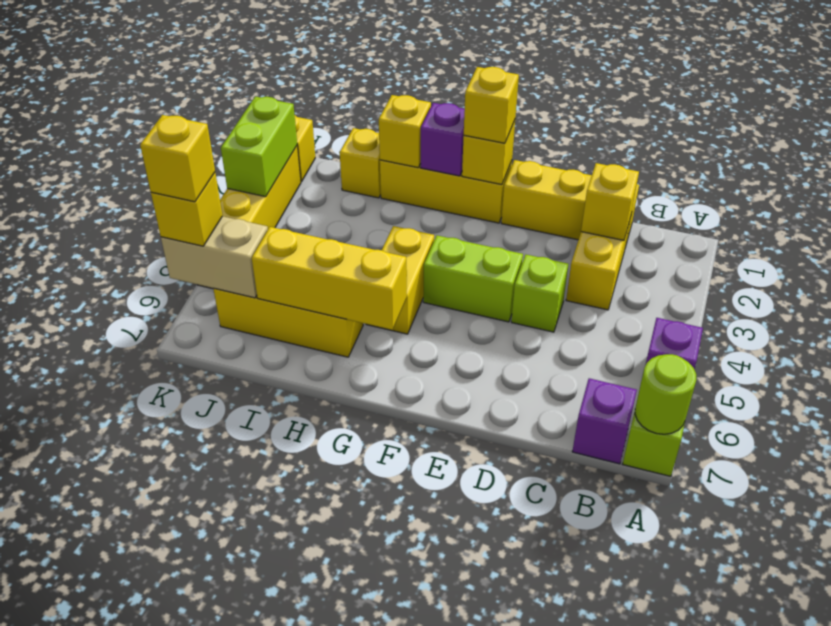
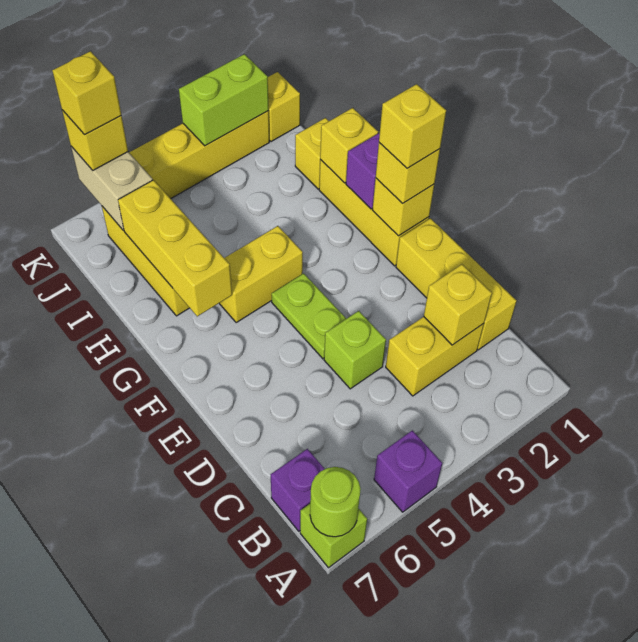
lime brick E4:F4 level 1 -> lime plate E4:F4 level 1
none -> yellow brick F1 level 4

